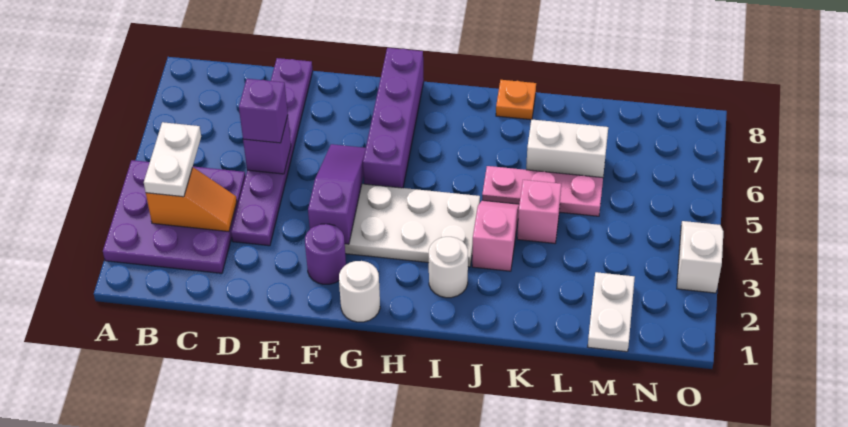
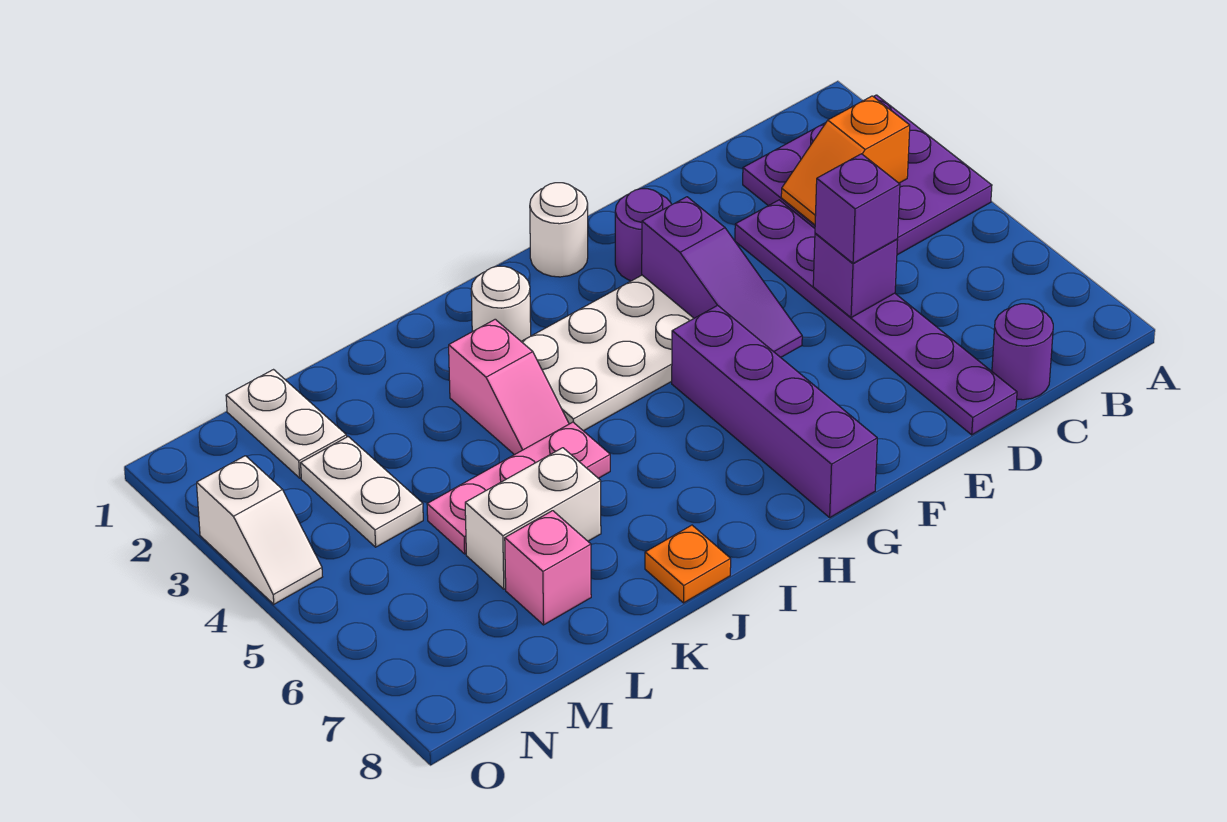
white plate B3:B4 level 3 -> white plate M3:M4 level 1
none -> purple round brick C8 level 1
pink brick K4 level 1 -> pink brick L7 level 1

